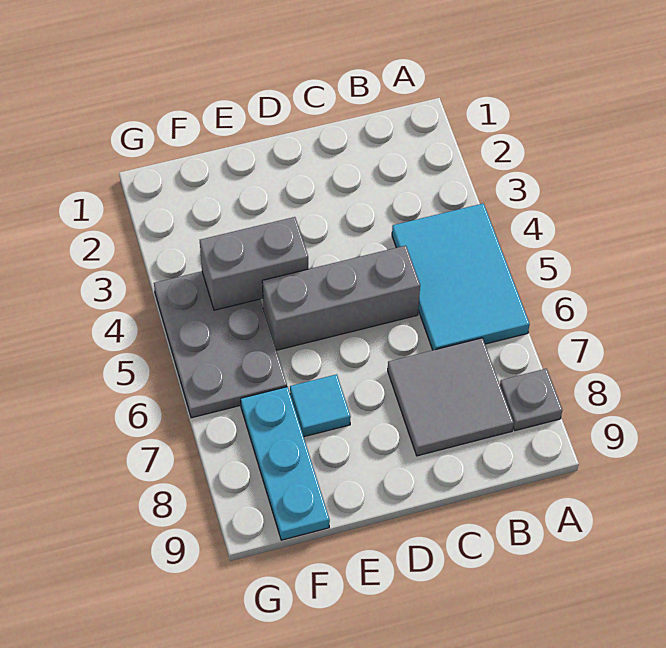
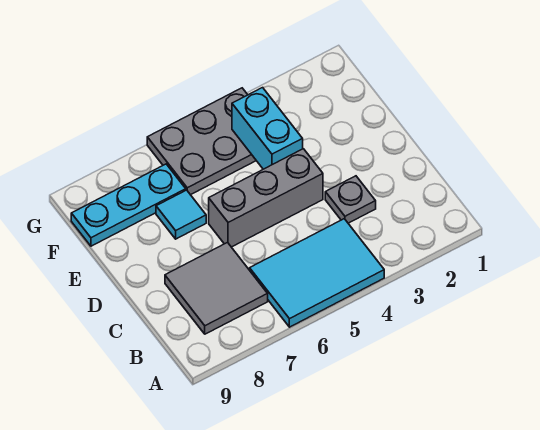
grey plate A8 level 1 -> grey plate C3 level 1
grey brick C5:E5 level 1 -> grey brick D4:D6 level 1
grey brick E4:F4 level 2 -> cyan brick E4:F4 level 2

